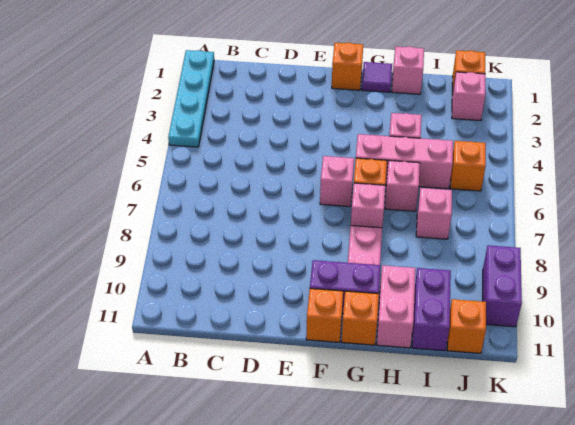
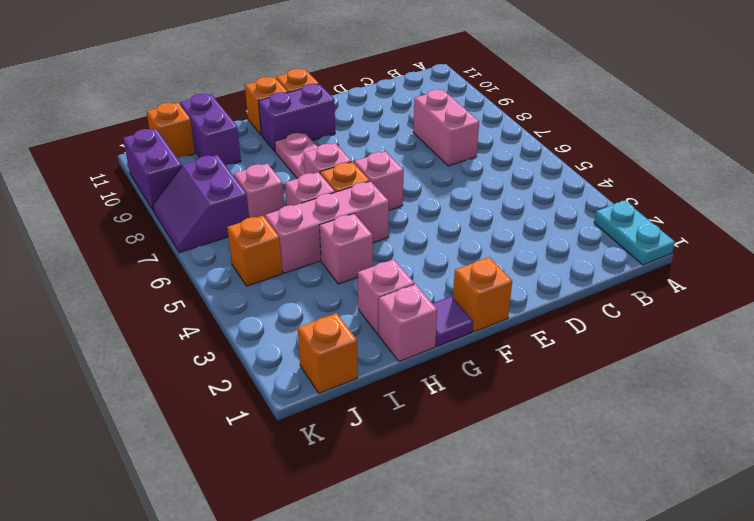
cyan plate A1:A4 level 1 -> cyan plate A1:A2 level 1
pink brick H10:H11 level 1 -> pink brick C7:C8 level 1
pink brick J2 level 1 -> pink brick H2 level 1
none -> purple slope J7:K8 level 1 top J

